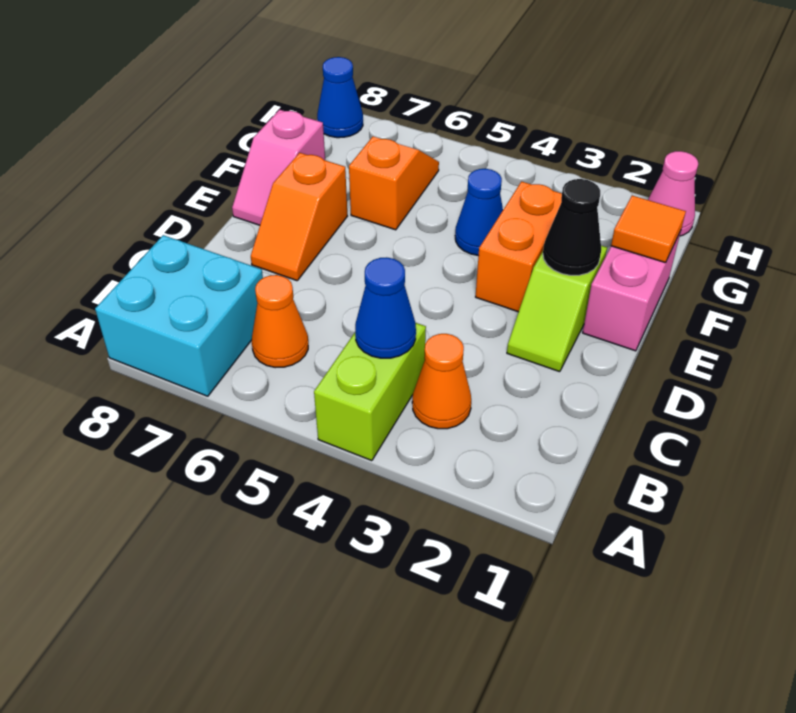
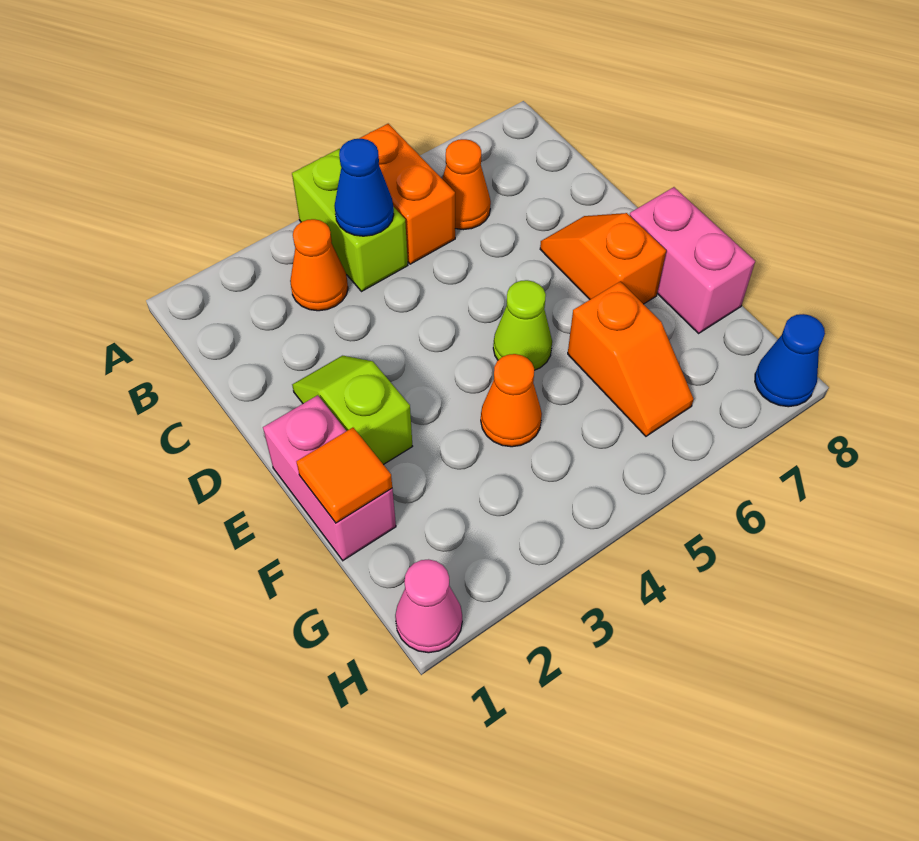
cyan brick A7:B8 level 1 -> none
black cone E2 level 2 -> none
orange brick E3:F3 level 1 -> orange brick A5:B5 level 1
none -> lime cone E5 level 1
pink slope E8:F8 level 1 top F -> pink brick E8:F8 level 1
blue cone F4 level 1 -> orange cone F4 level 1

